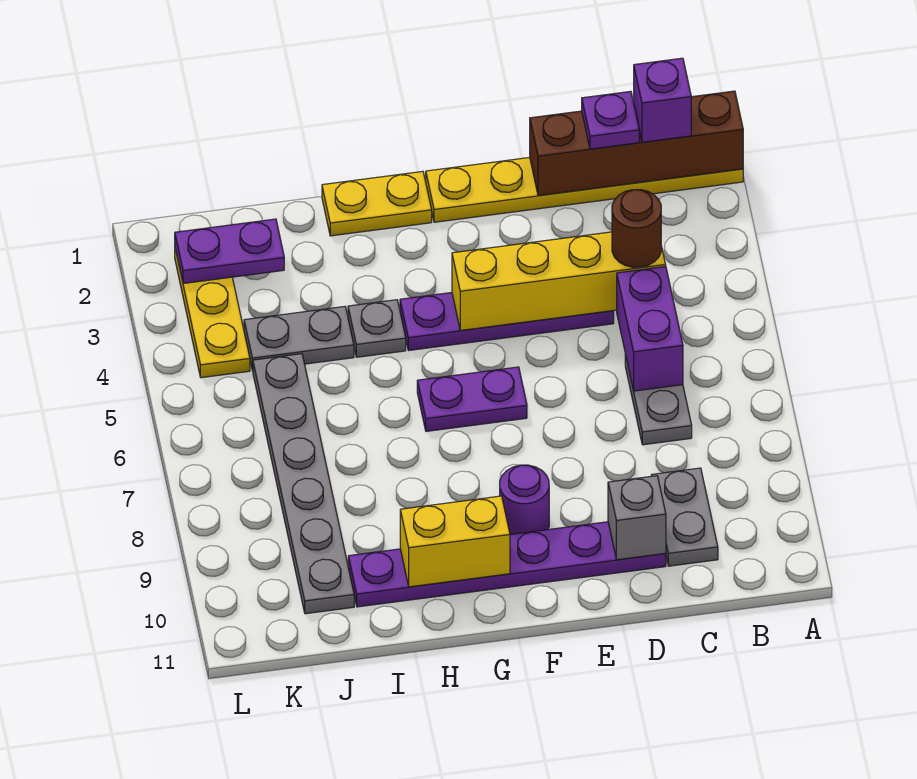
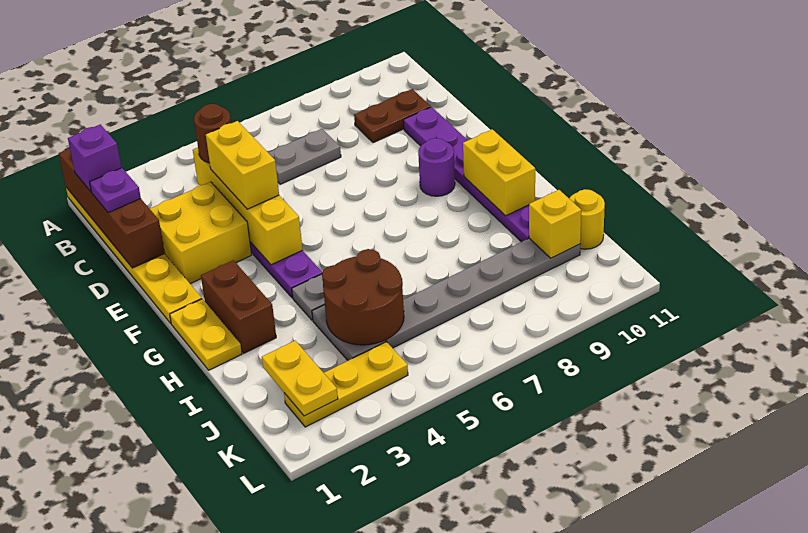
purple brick C5:C6 level 2 -> none
grey plate C9:C10 level 1 -> brown plate C9:C10 level 1
none -> yellow brick D2:E3 level 1
none -> yellow brick D4:E4 level 3
grey brick D10 level 2 -> none
purple plate F6:G6 level 1 -> none
none -> brown brick G2:H2 level 1
none -> brown round brick I4:J5 level 2
purple plate J2:K2 level 2 -> yellow plate J2:K2 level 2
none -> yellow brick J10 level 2
none -> yellow round brick J11 level 1

